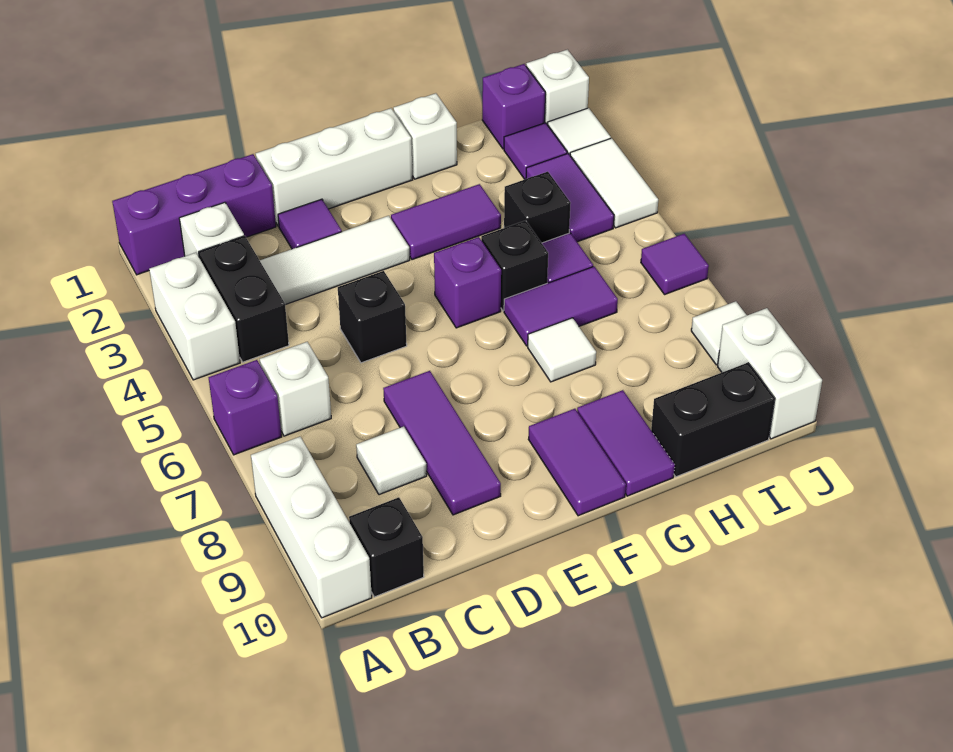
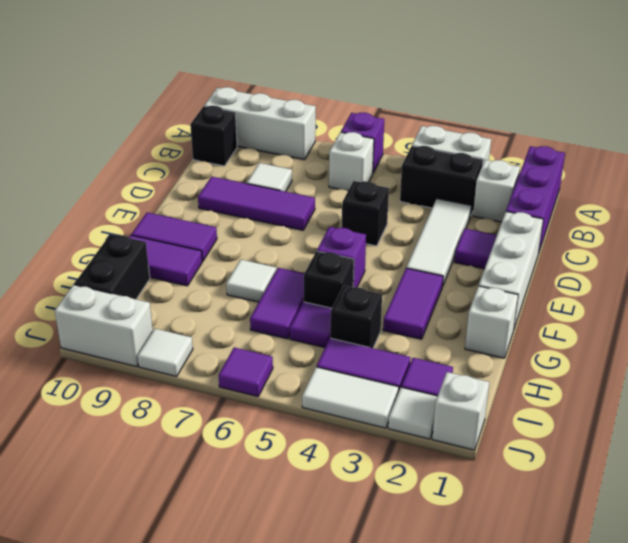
purple brick I1 level 1 -> none

